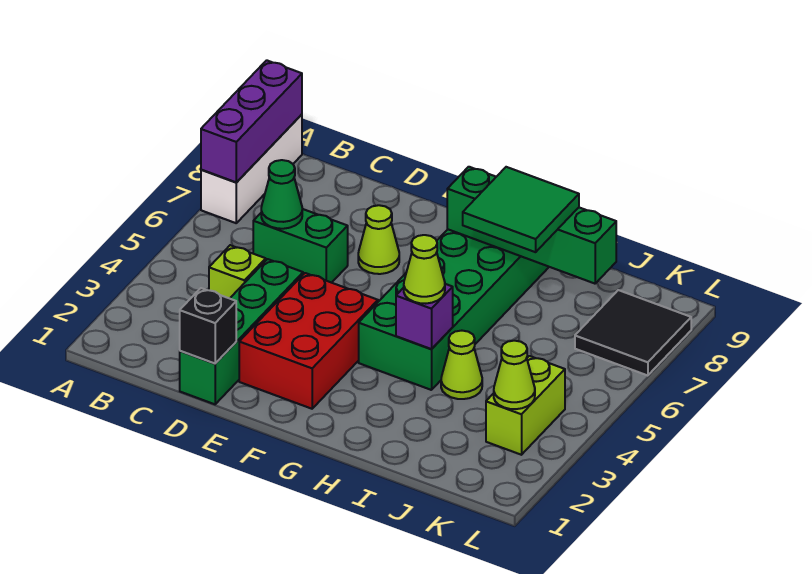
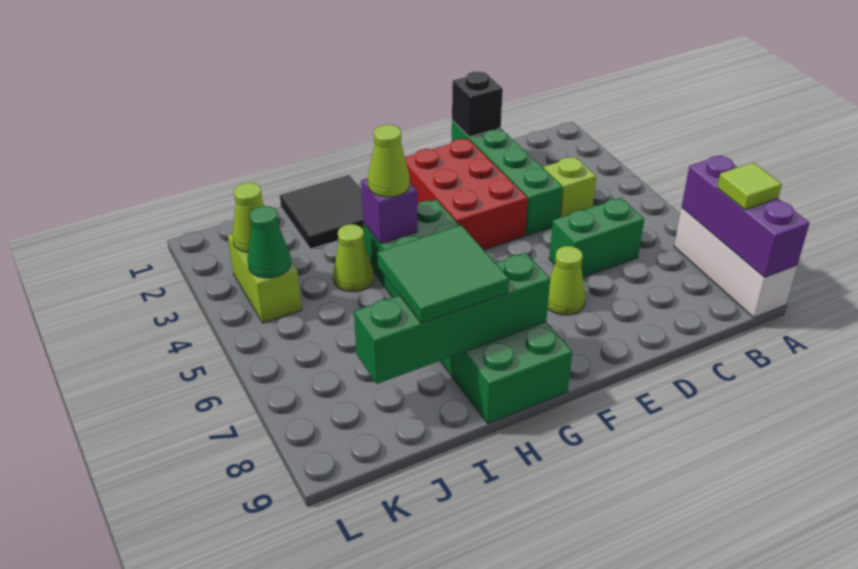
none -> lime tile A8 level 3
green cone C6 level 2 -> green cone K4 level 2
black tile K7:L8 level 1 -> black tile H1:I2 level 1

